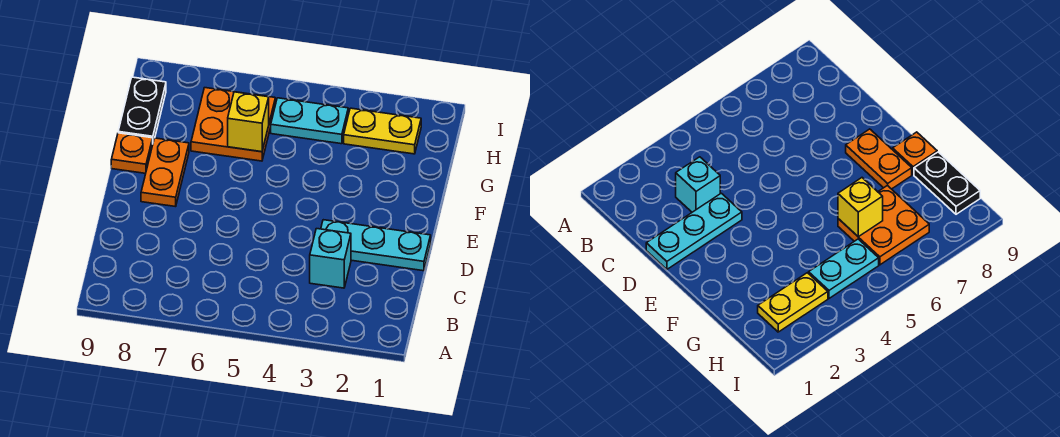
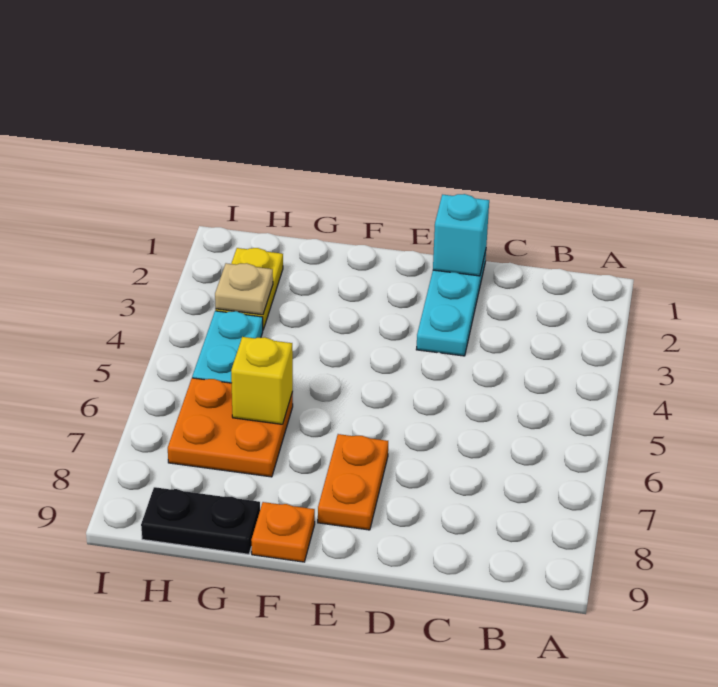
cyan brick C3 level 1 -> cyan brick D1 level 2
orange plate E8:F8 level 1 -> orange plate E7:E8 level 1
none -> tan plate H3 level 2

